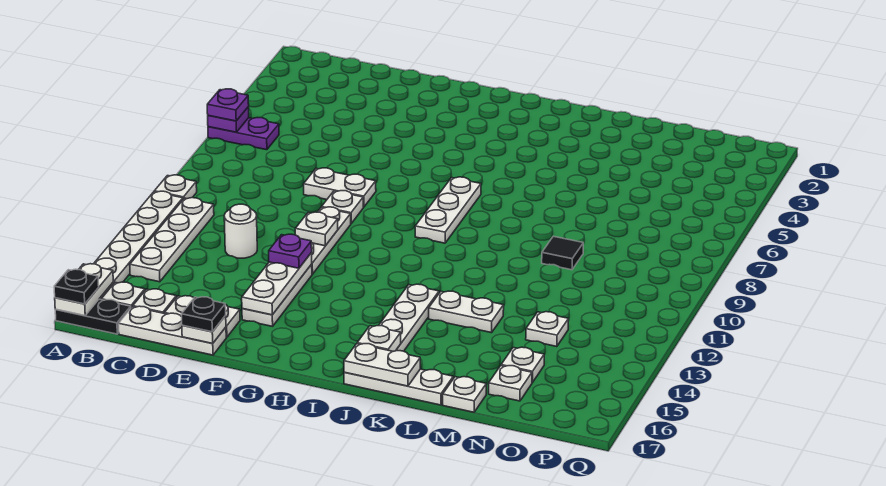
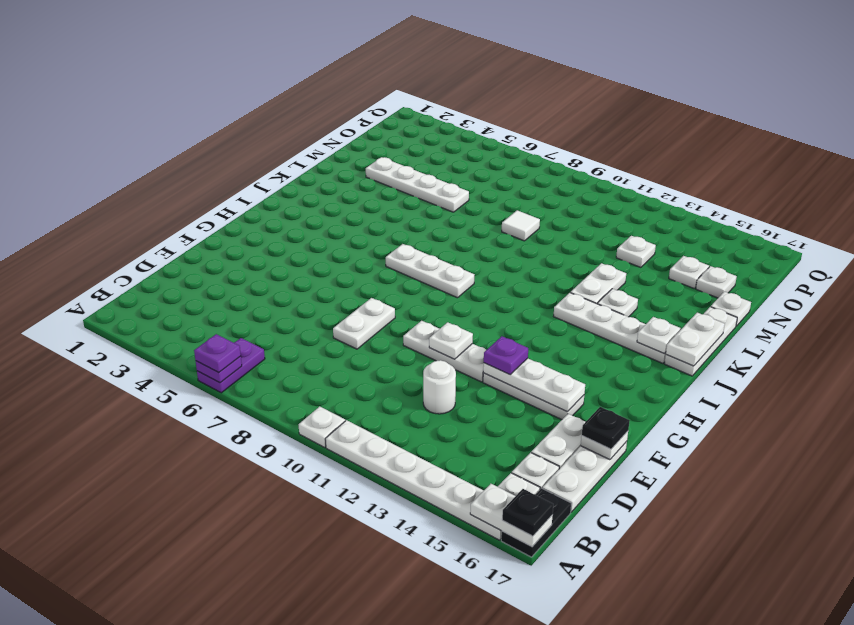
white plate B11:B14 level 1 -> white plate M3:M6 level 1
white plate F9 level 1 -> white plate K14 level 1
black tile M9 level 1 -> white tile M9 level 1

